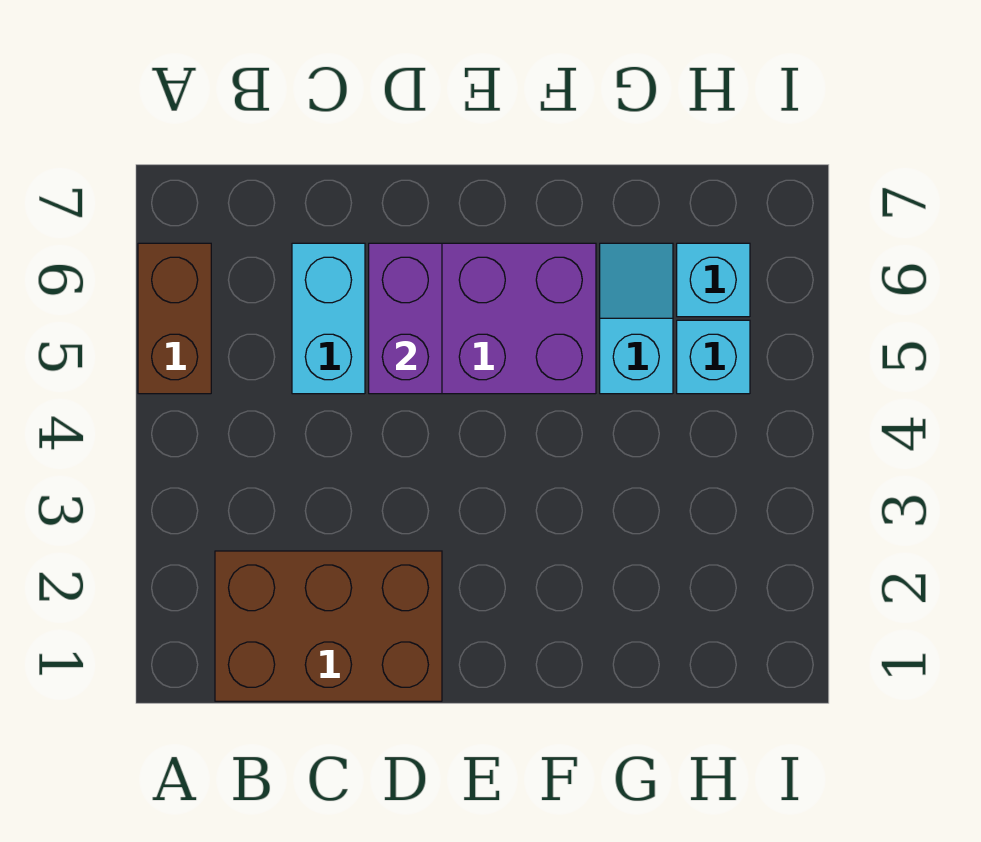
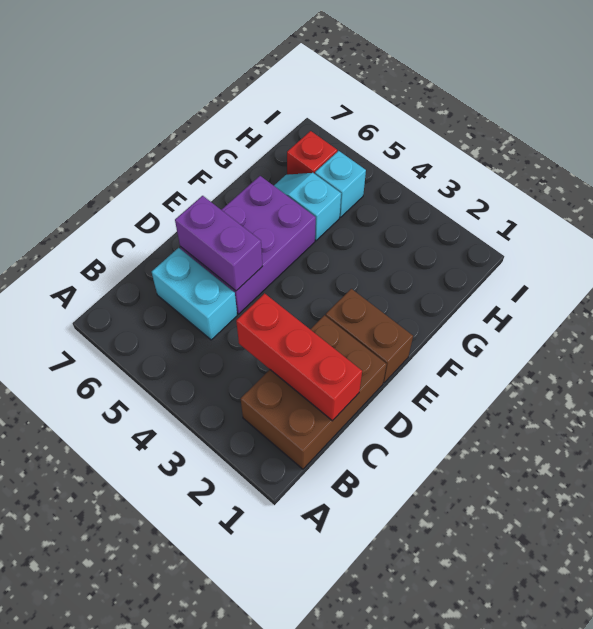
brown brick A5:A6 level 1 -> brown brick E1:E2 level 1
none -> red brick C1:C3 level 2
cyan brick H6 level 1 -> red brick H6 level 1

